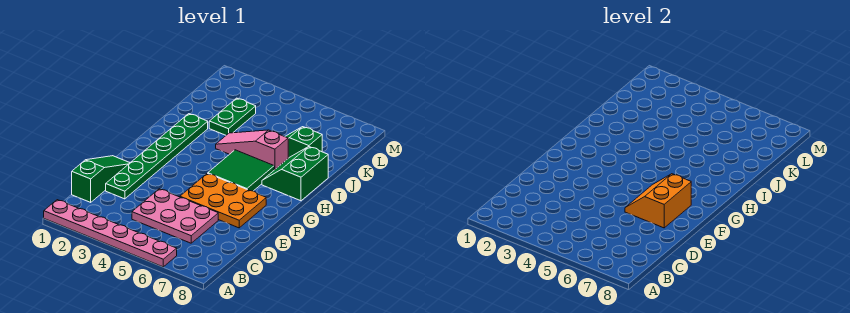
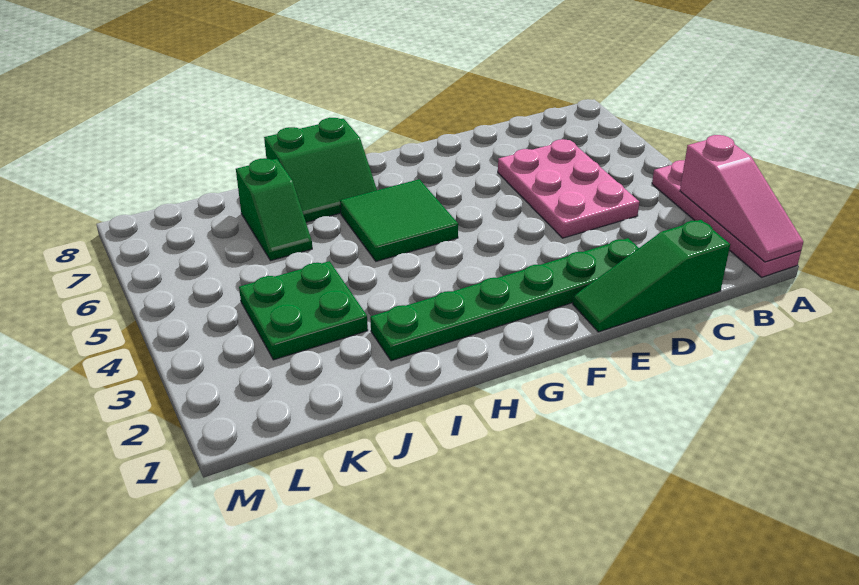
pink plate A1:A6 level 1 -> pink plate A1:A4 level 1
orange plate E5:F7 level 1 -> none
orange slope E6:F7 level 2 top 7 -> none
pink slope I4:I6 level 1 top 6 -> pink slope A1:A3 level 2 top 3
green plate J3:K3 level 1 -> green plate J3:K4 level 1

